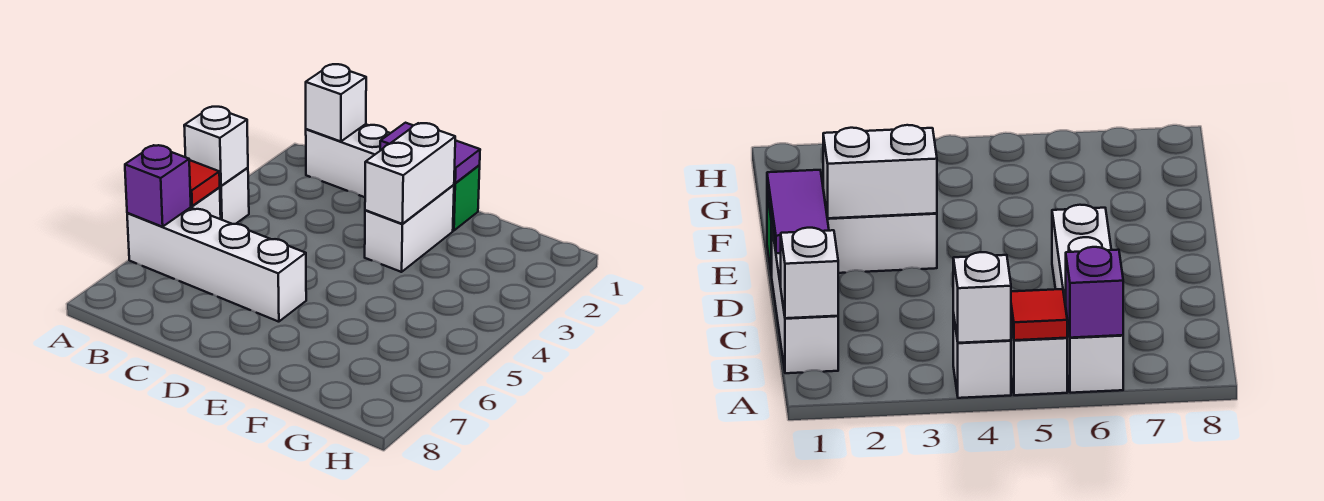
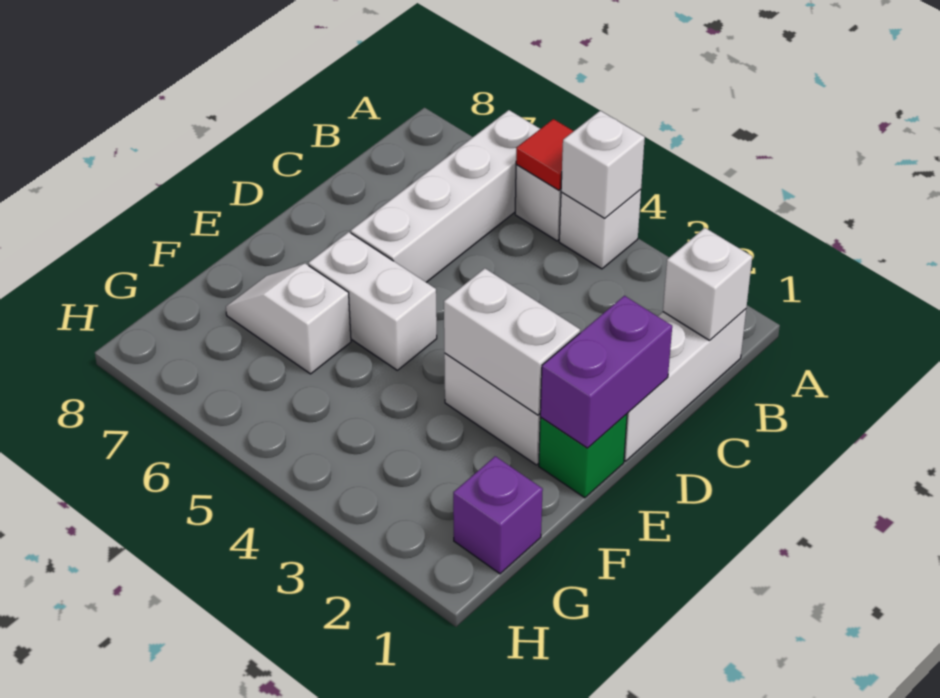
purple brick A6 level 2 -> purple brick G1 level 1
purple tile D1:E1 level 2 -> purple brick D1:E1 level 2
none -> white brick E5:E6 level 1
none -> white slope F6:F7 level 1 top 6

